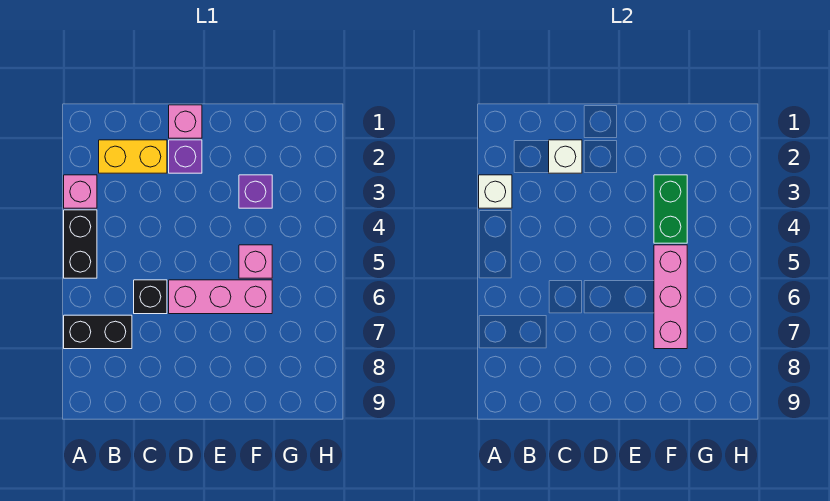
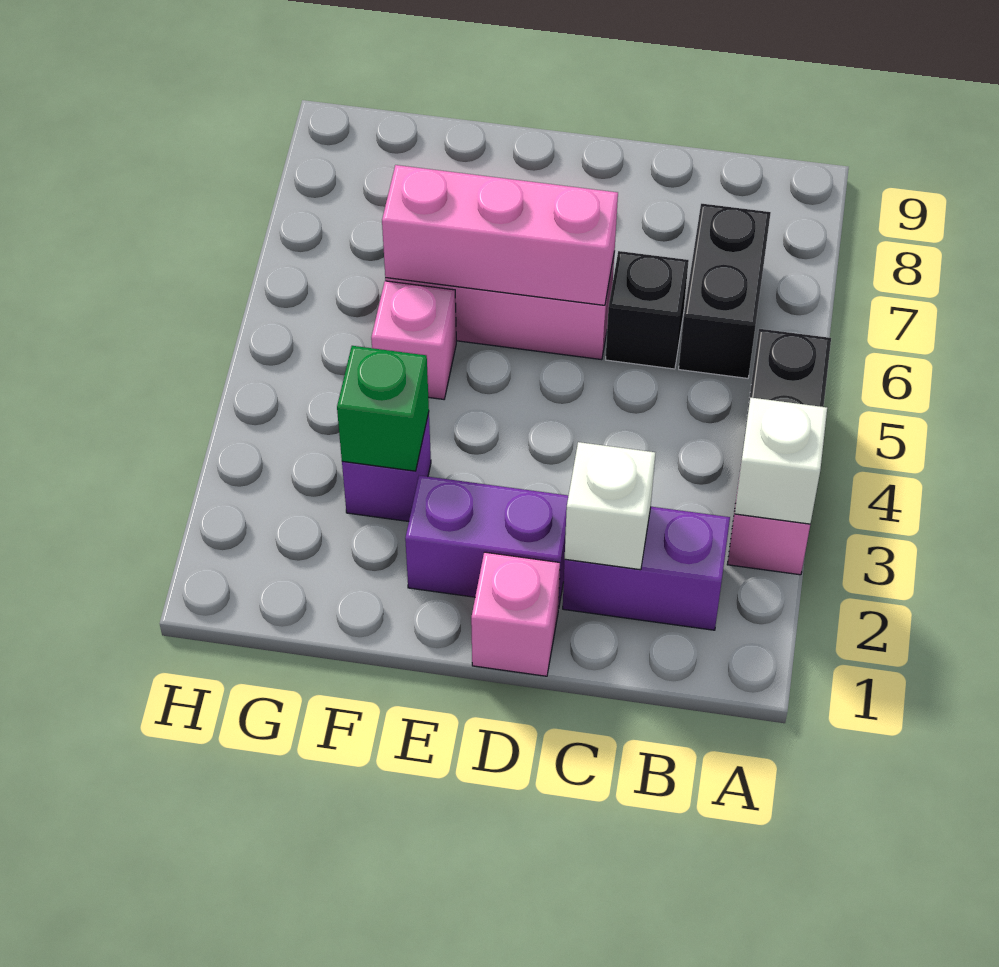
black brick A7:B7 level 1 -> black brick B6:B7 level 1
yellow brick B2:C2 level 1 -> purple brick B2:C2 level 1
purple brick D2 level 1 -> purple brick D2:E2 level 1
green brick F3:F4 level 2 -> green brick F3 level 2
pink brick F5:F7 level 2 -> pink brick D6:F6 level 2

